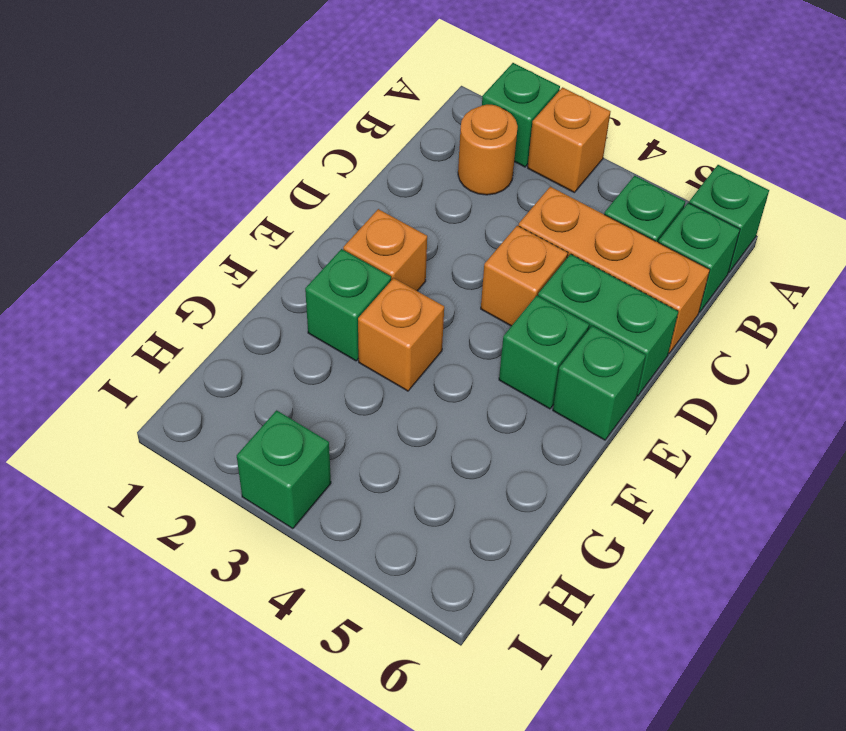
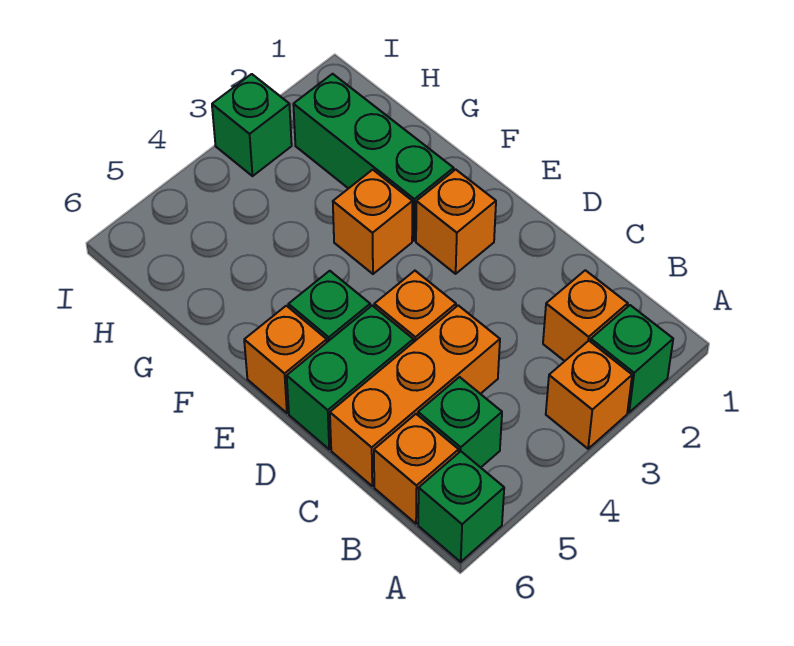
orange round brick B2 level 1 -> orange brick B2 level 1
green brick B6 level 1 -> orange brick B6 level 1
green brick E6 level 1 -> orange brick E6 level 1
green brick F2 level 1 -> green brick F2:H2 level 1

